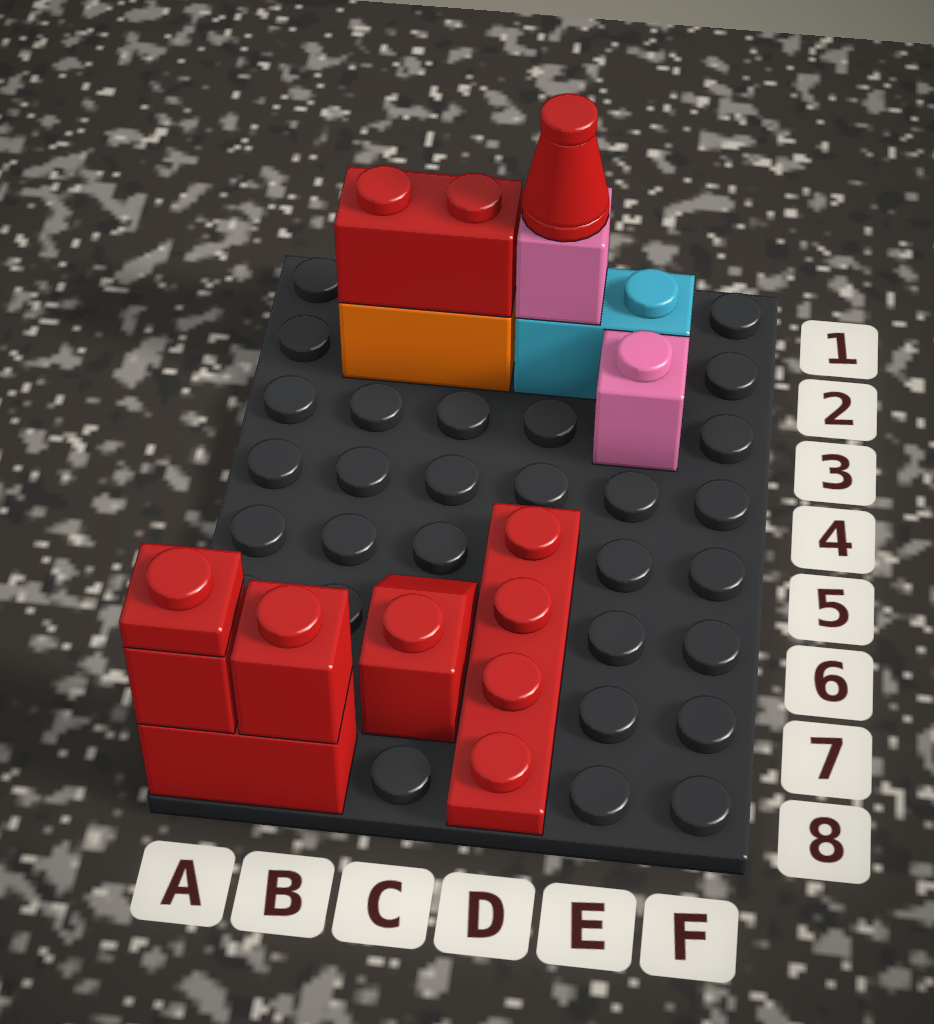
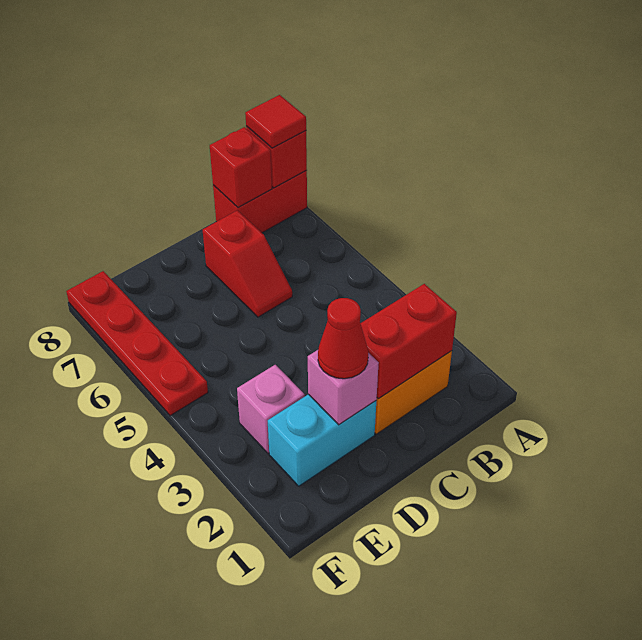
red plate A8 level 3 -> red tile A8 level 3
red plate D5:D8 level 1 -> red plate F5:F8 level 1

